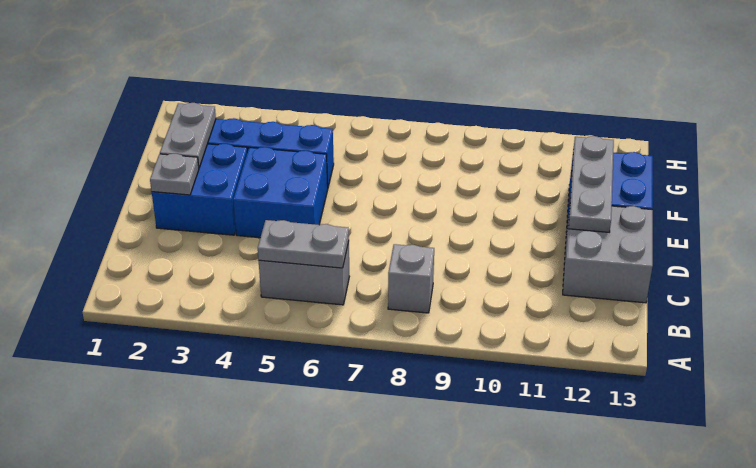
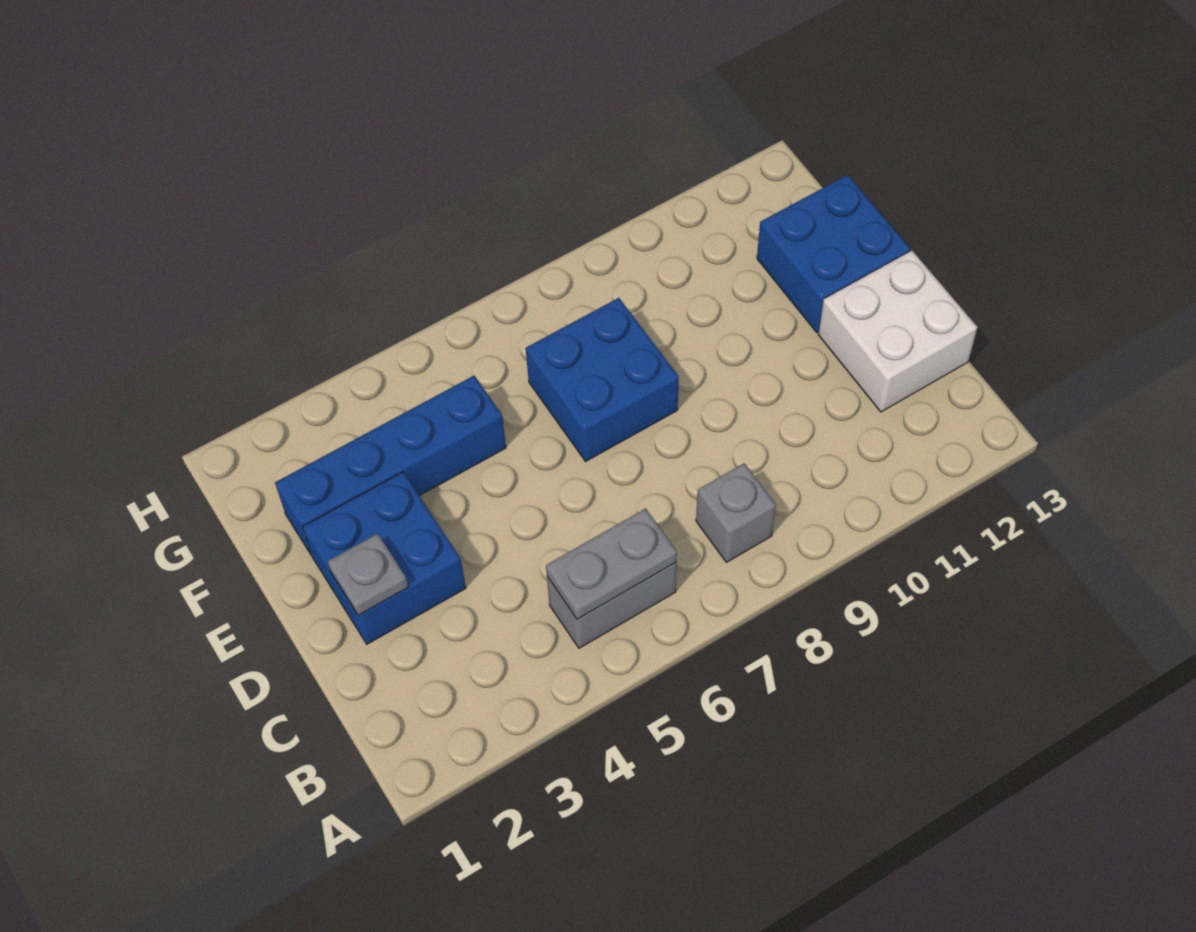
grey brick C12:D13 level 1 -> white brick C12:D13 level 1
blue brick D4:E5 level 1 -> blue brick E7:F8 level 1
grey plate D12:F12 level 2 -> none
grey plate E2:F2 level 2 -> none

